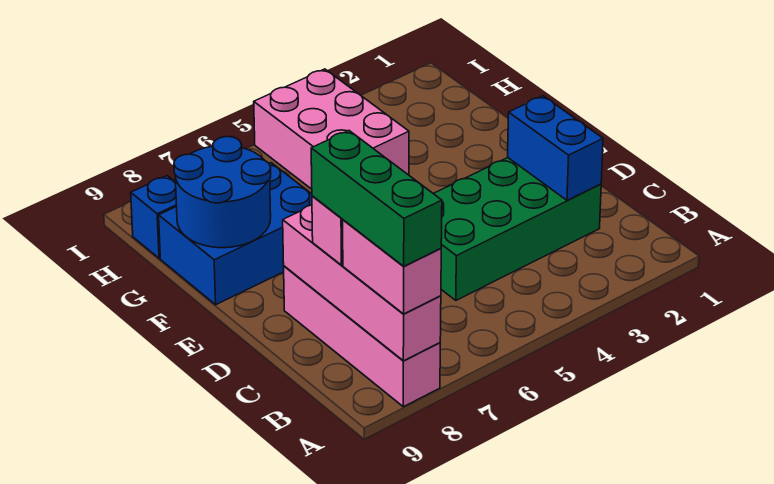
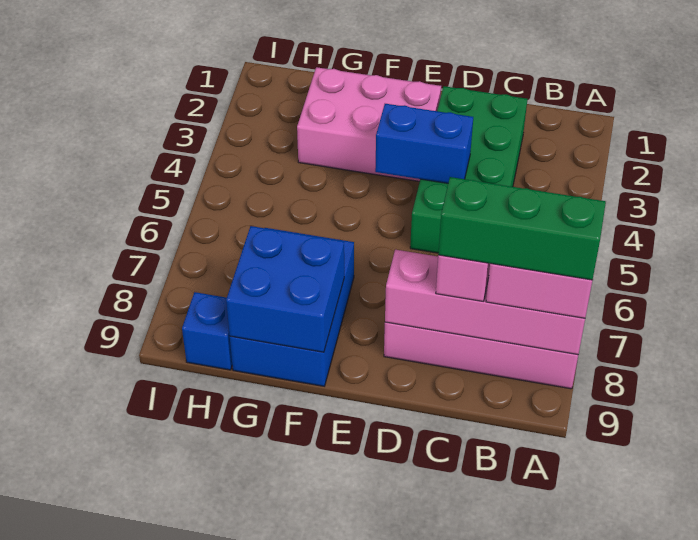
blue brick C2:D2 level 2 -> blue brick D4:E4 level 2
blue round brick F8:G9 level 2 -> blue brick F8:G9 level 2
pink brick G4:I5 level 1 -> pink brick E2:G3 level 1

